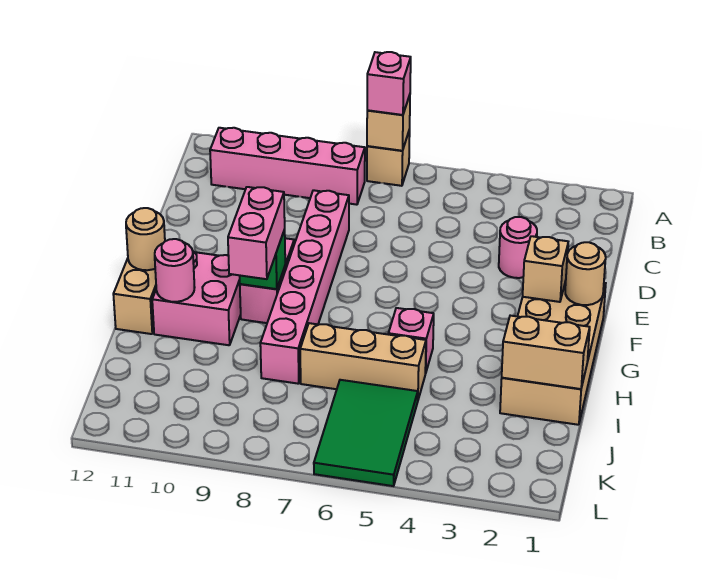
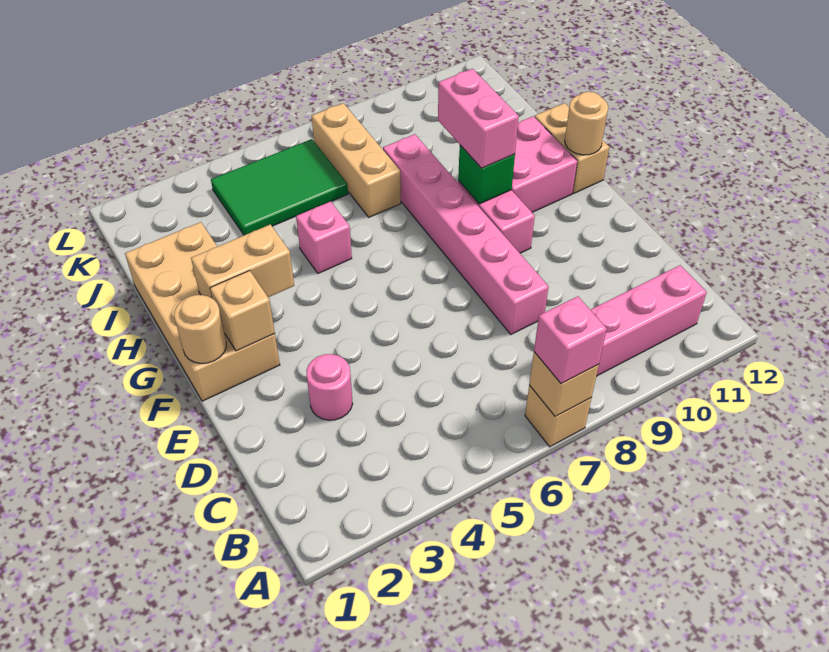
pink round brick H11 level 2 -> none
tan brick I1:I2 level 2 -> tan brick G2:G3 level 2
tan brick I5:I7 level 1 -> tan brick I7:K7 level 1
green tile J5:L6 level 1 -> green tile J4:K6 level 1

